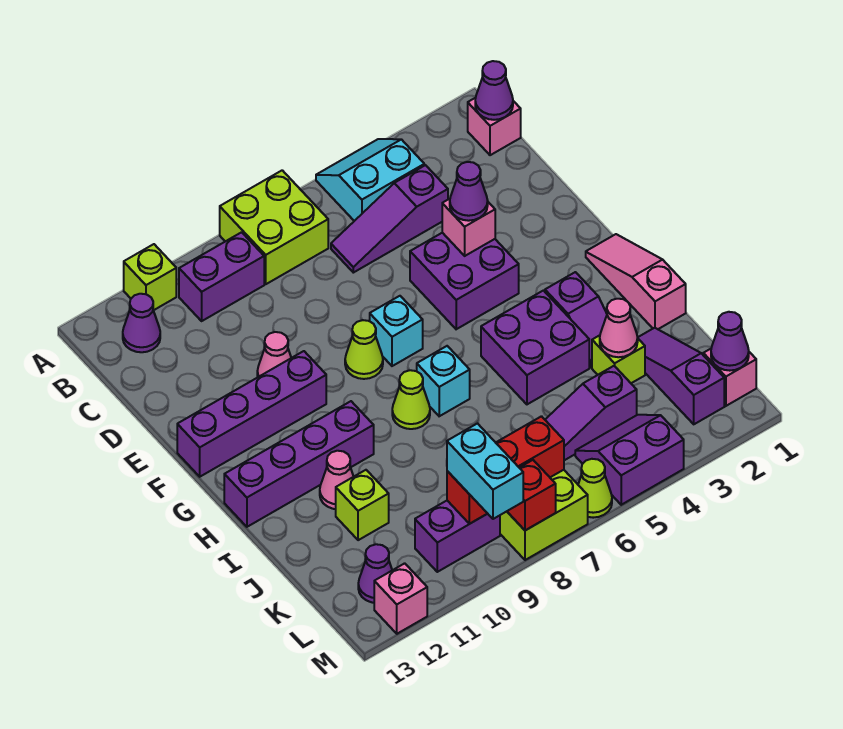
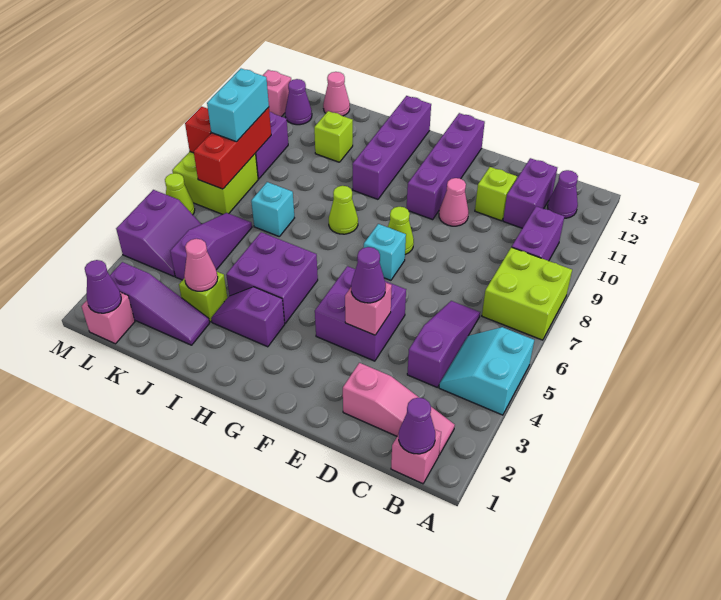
cyan slope A4:B5 level 1 top B -> cyan slope A4:B5 level 1 top A
lime brick A11 level 1 -> lime brick D11 level 1
none -> purple brick C11:C12 level 1
pink slope G1:I1 level 1 top I -> pink slope B2:D2 level 1 top D
cyan brick H7 level 1 -> cyan brick J7 level 1
pink cone I11 level 1 -> pink cone K13 level 1
cyan brick L9:M9 level 3 -> cyan brick L8:L9 level 3

